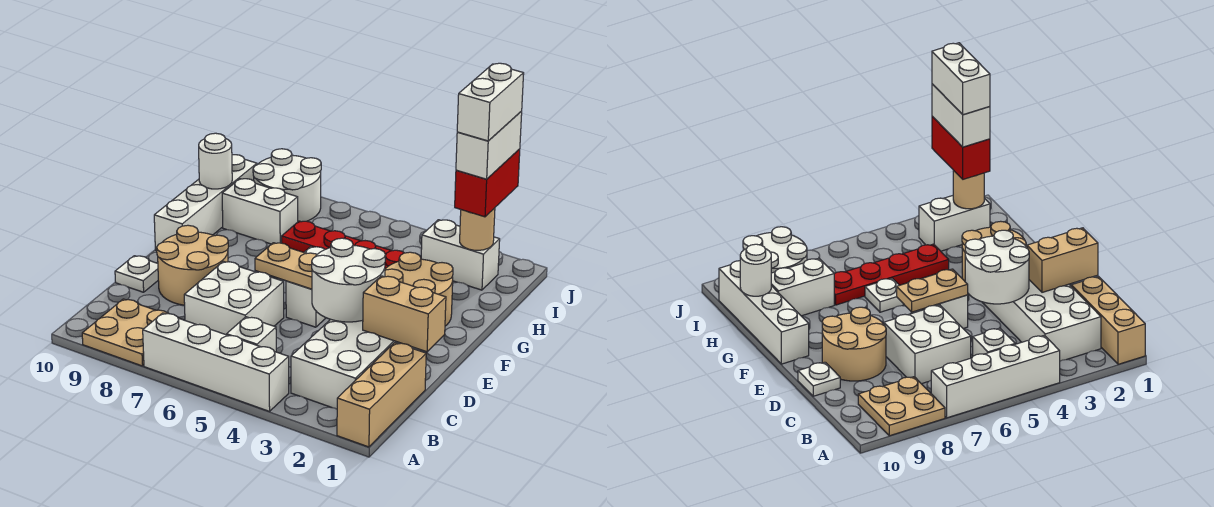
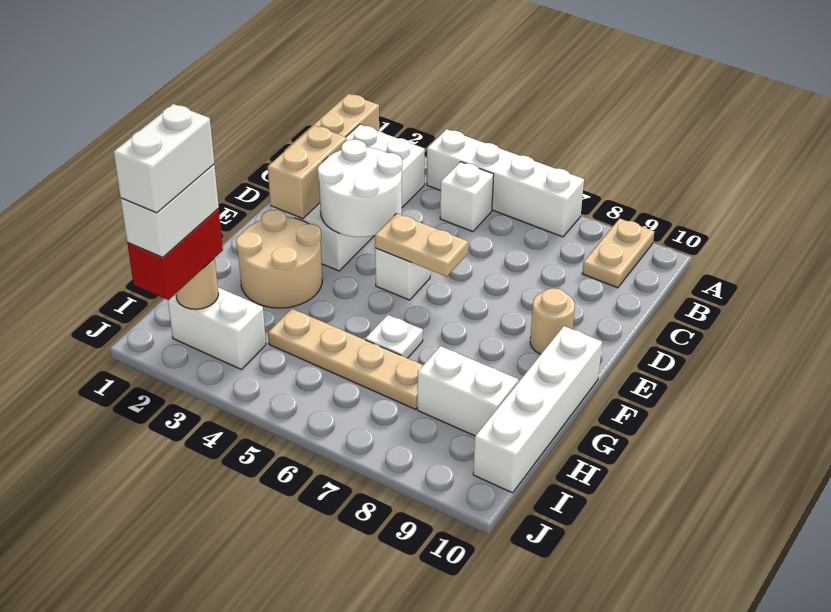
tan plate A8:B9 level 1 -> tan plate A9:B9 level 1
white brick C6:D7 level 1 -> none
tan brick D1:D2 level 2 -> tan brick D2:E2 level 2
tan round brick D8:E9 level 1 -> tan round brick E9 level 1
white plate D10 level 1 -> none
red plate H4:H7 level 1 -> tan plate H4:H7 level 1
white round brick H10 level 2 -> none
white round brick I8:J9 level 1 -> none

